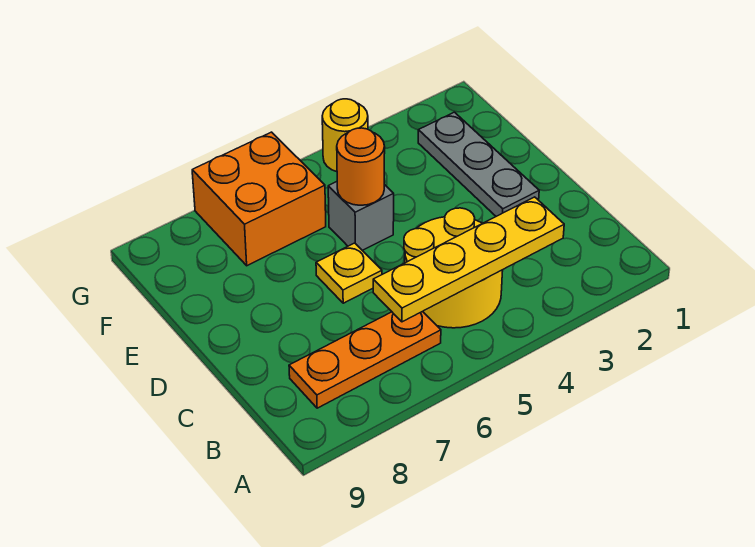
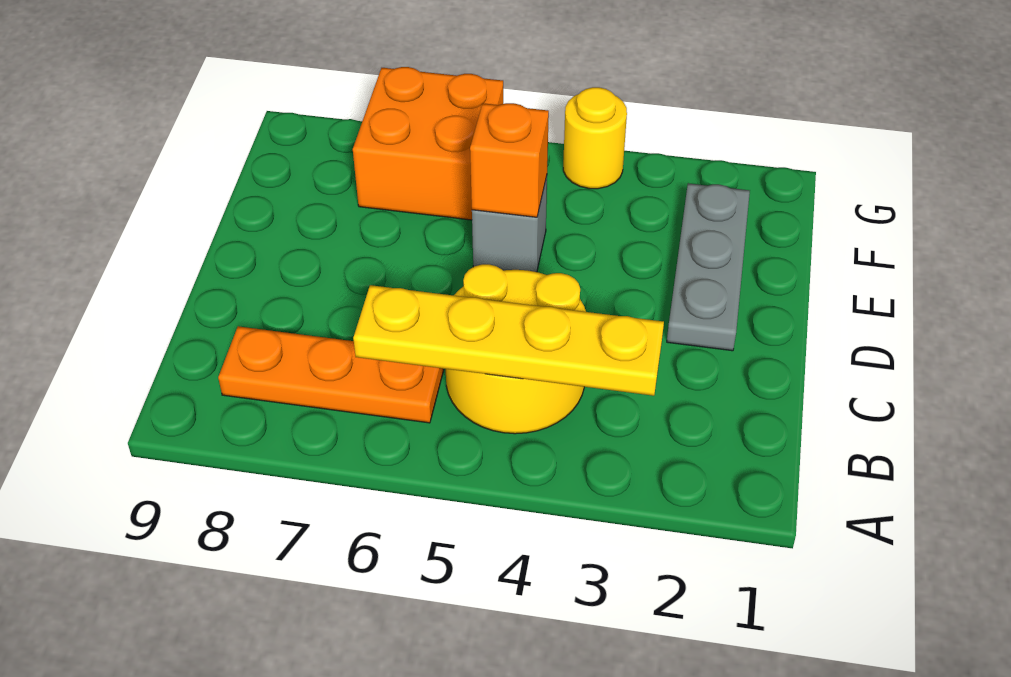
yellow plate D6 level 1 -> none
orange round brick E5 level 2 -> orange brick E5 level 2

